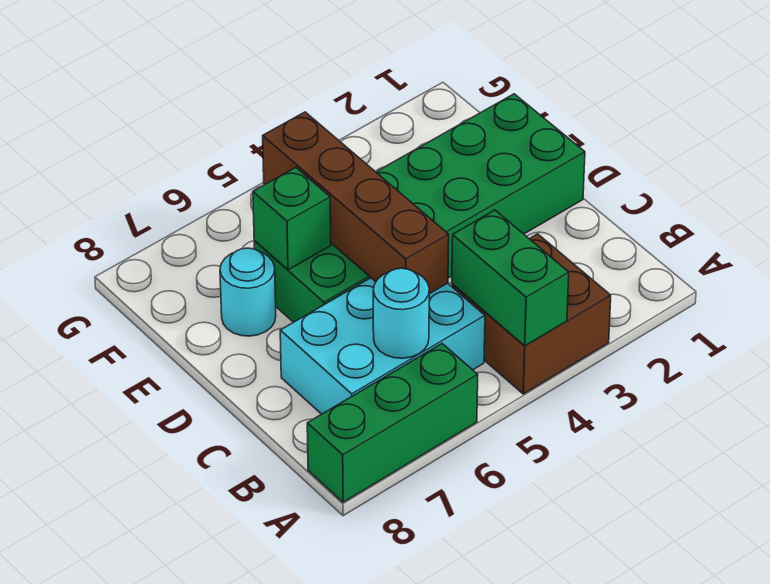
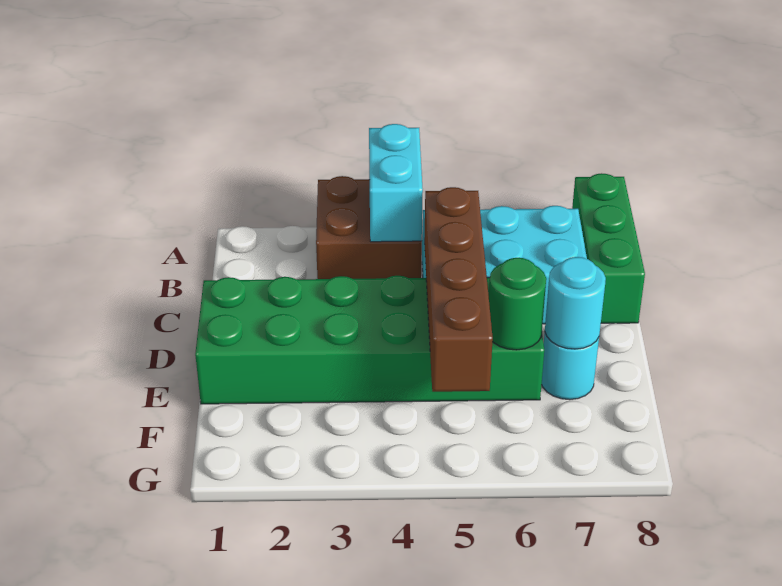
green brick A4:B4 level 2 -> cyan brick A4:B4 level 2
green brick A6:A8 level 1 -> green brick A8:C8 level 1
cyan round brick B6 level 2 -> cyan round brick E7 level 2
green brick E6 level 2 -> green round brick E6 level 2

